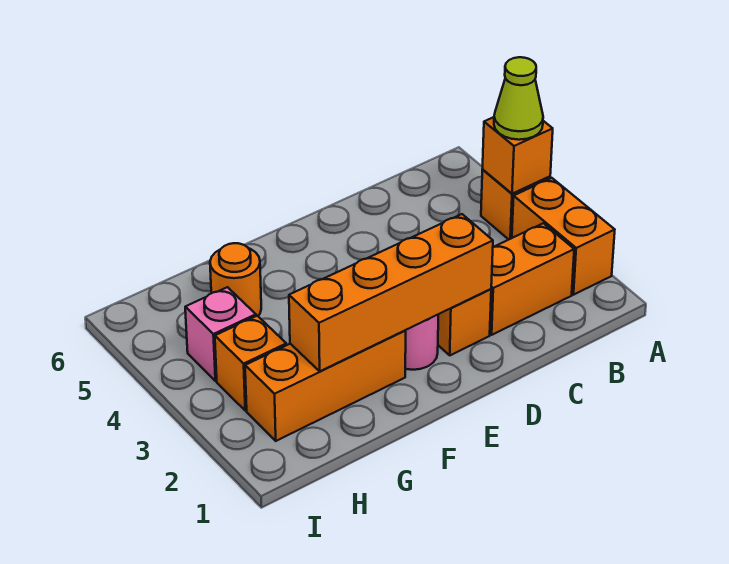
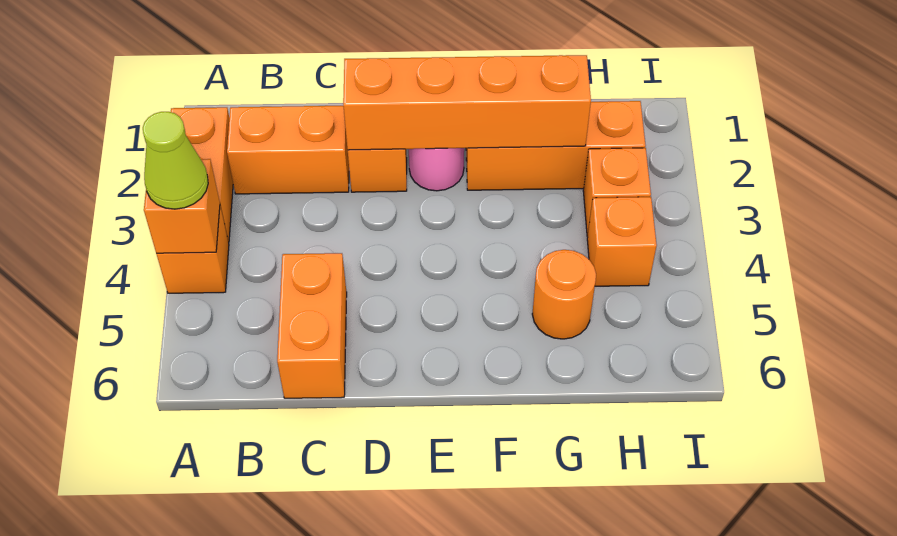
none -> orange brick C5:C6 level 1
pink brick H4 level 1 -> orange brick H4 level 1

